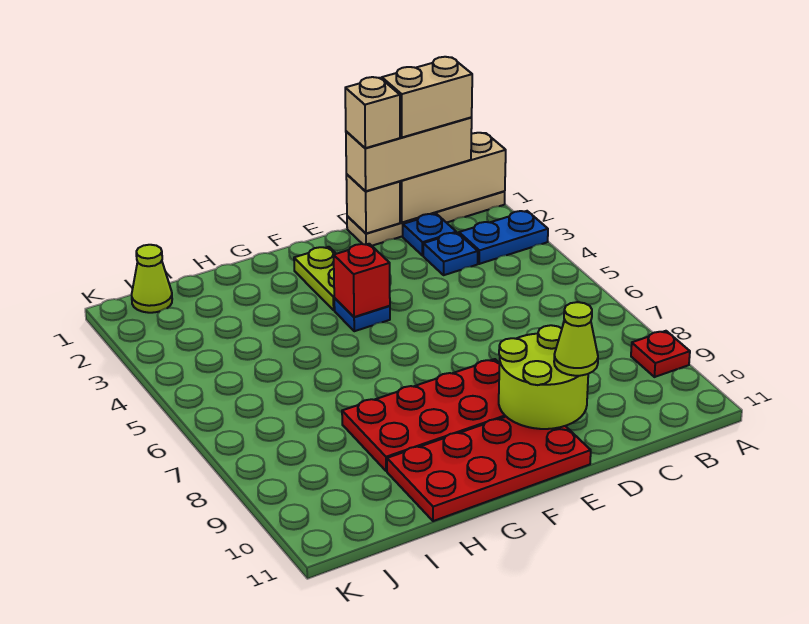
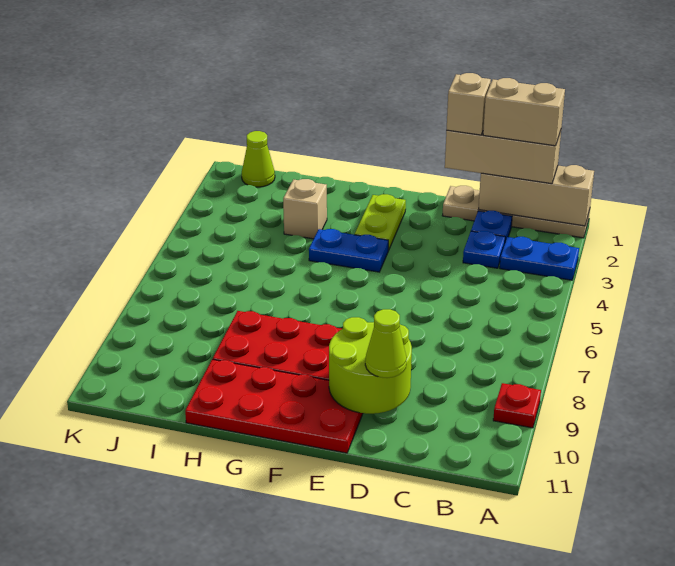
tan brick D1 level 2 -> tan brick H3 level 1
blue plate F4 level 1 -> blue plate F4:G4 level 1
red brick F4 level 2 -> none

